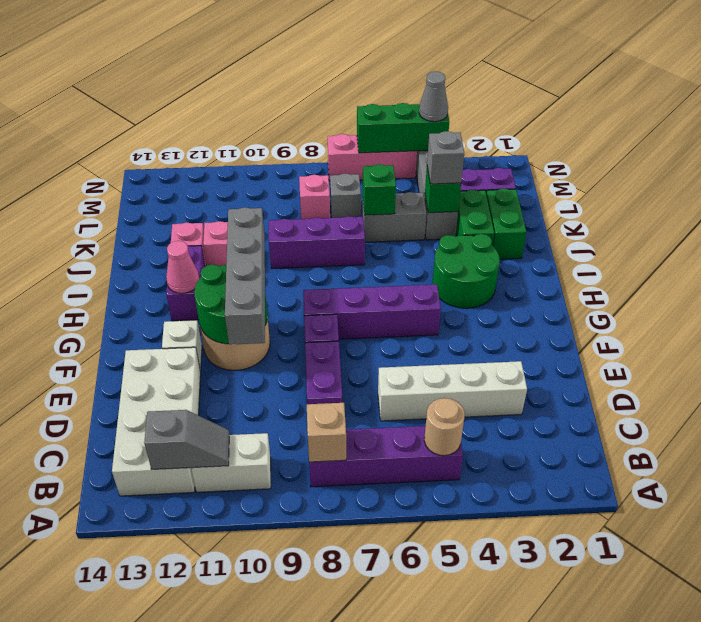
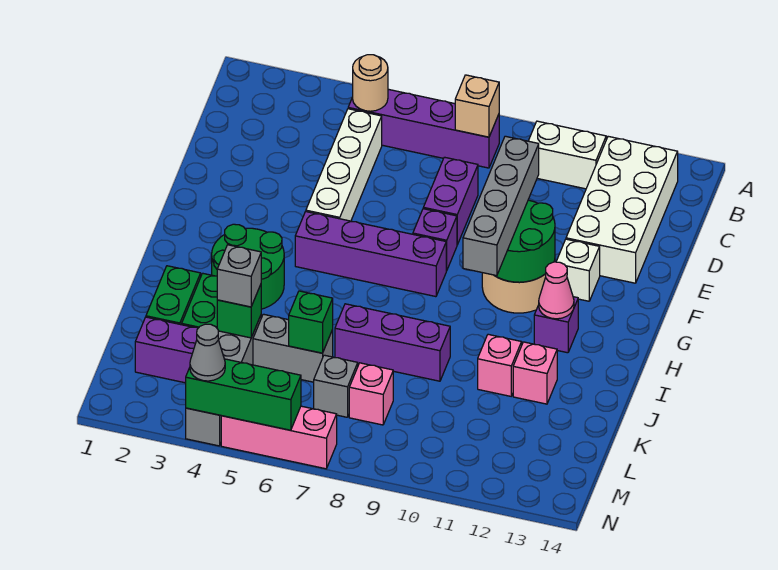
grey slope B11:B12 level 2 top 12 -> none
white brick D3:D6 level 1 -> white brick C5:F5 level 1
purple brick H12:I12 level 1 -> purple brick H12 level 1

